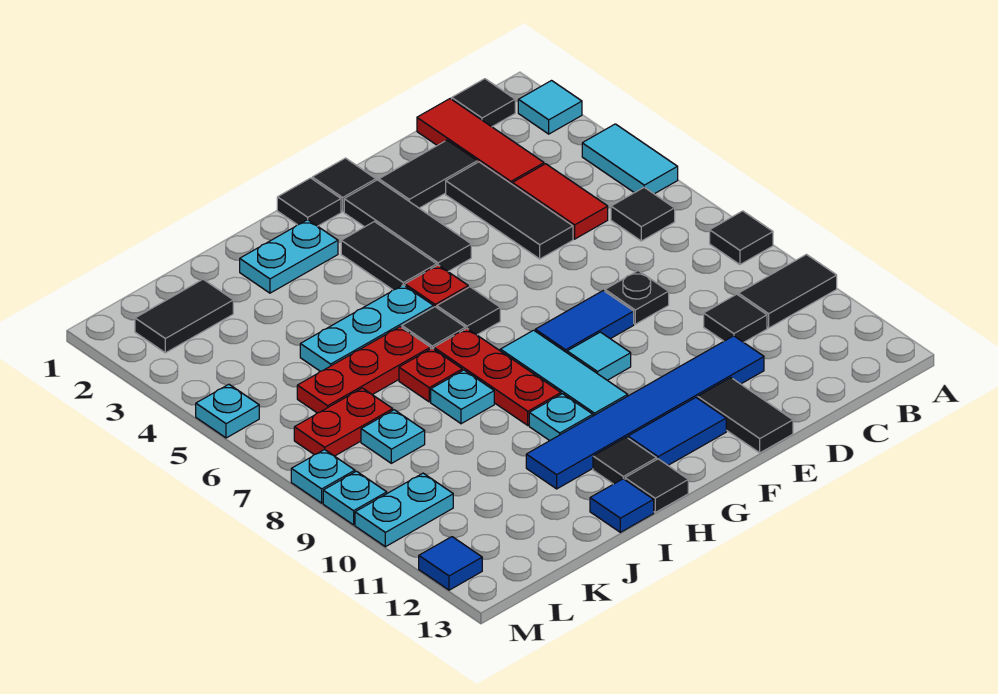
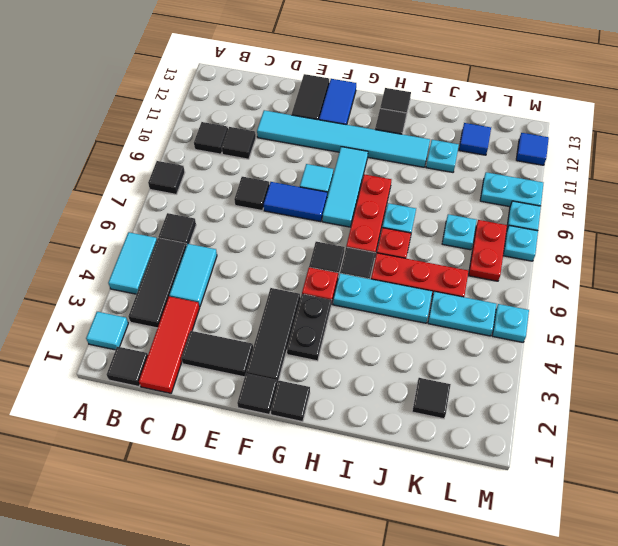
black tile A10:B10 level 1 -> black tile B10 level 1
red tile C4:C5 level 1 -> cyan tile C4:C5 level 1
black tile D3:D5 level 1 -> black tile B3:B5 level 1
black plate D8 level 1 -> black tile D8 level 1
blue tile D11:I11 level 1 -> cyan tile D11:I11 level 1
blue tile F12:G12 level 1 -> blue tile F12:F13 level 1
black tile G3:G4 level 1 -> black plate G3:G4 level 1
cyan plate H2:I2 level 1 -> cyan plate K5:L5 level 1
cyan plate H10 level 1 -> cyan plate J11 level 1
blue tile I13 level 1 -> blue tile K12 level 1
black tile K2:L2 level 1 -> black tile K2 level 1
red plate K7:L7 level 1 -> red plate L7:L8 level 1

